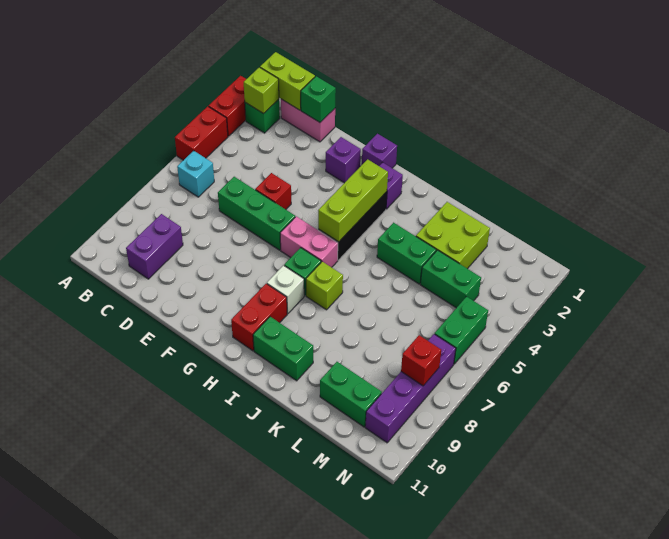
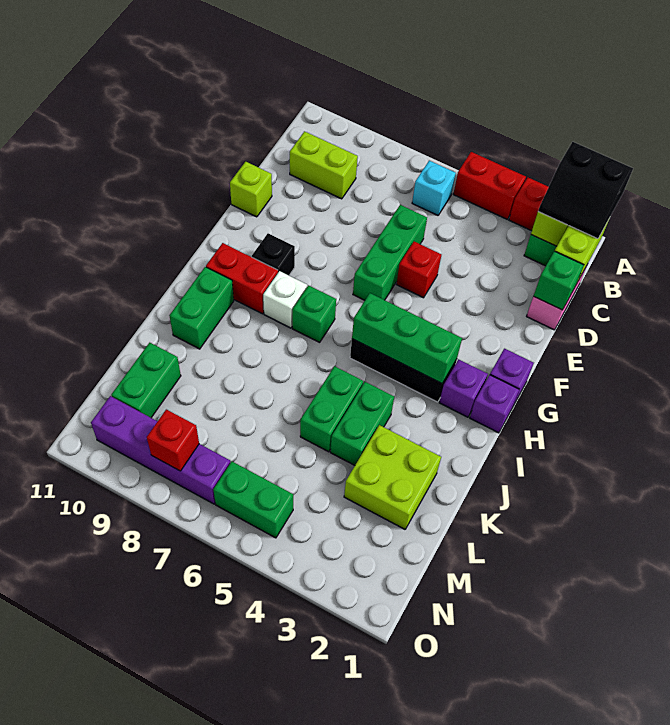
none -> black slope A1:B2 level 3 top A
purple brick C9:C10 level 1 -> lime brick C9:C10 level 1
purple brick F2 level 1 -> purple brick H1 level 1
pink brick G6:H6 level 1 -> none
none -> black brick G9 level 1
lime brick H3:H5 level 2 -> green brick H3:H5 level 2
lime brick I7 level 1 -> lime brick E11 level 1
green brick L4:M4 level 1 -> green brick J5:K5 level 1

